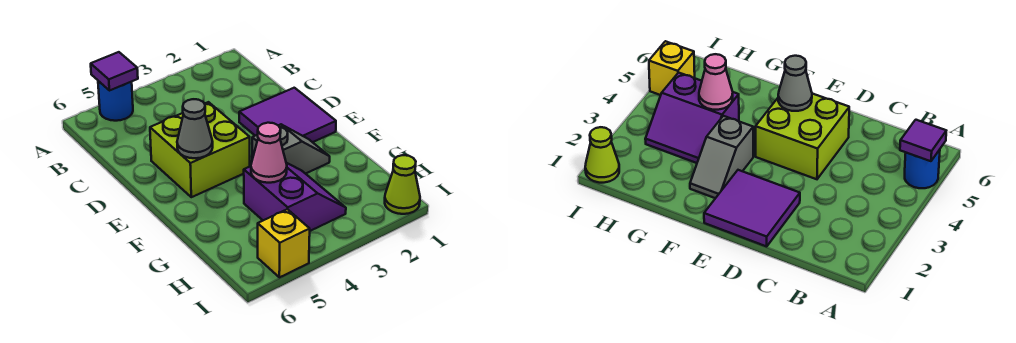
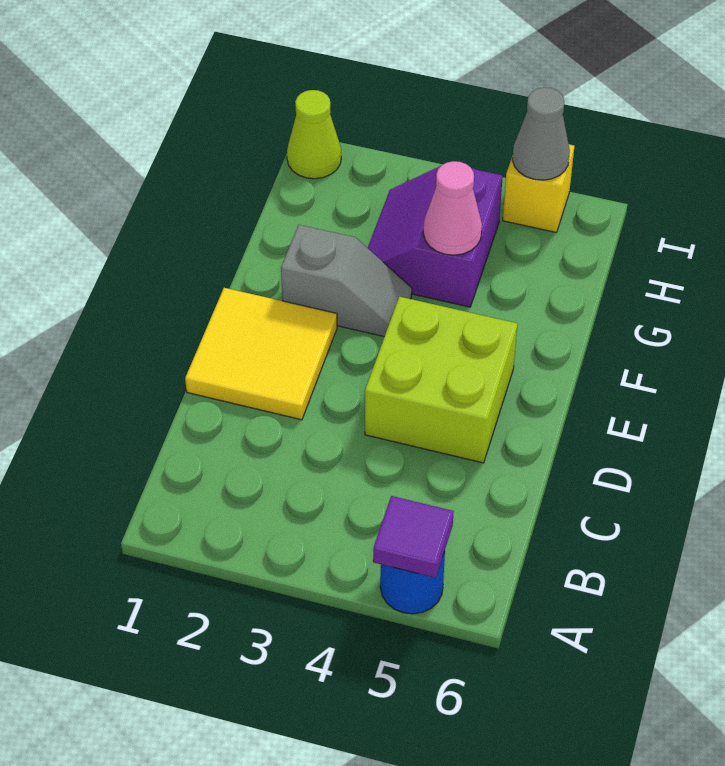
purple tile D1:E2 level 1 -> yellow tile D1:E2 level 1
grey cone E5 level 2 -> grey cone I5 level 2
grey slope F2:F3 level 1 top 3 -> grey slope F2:F3 level 1 top 2

